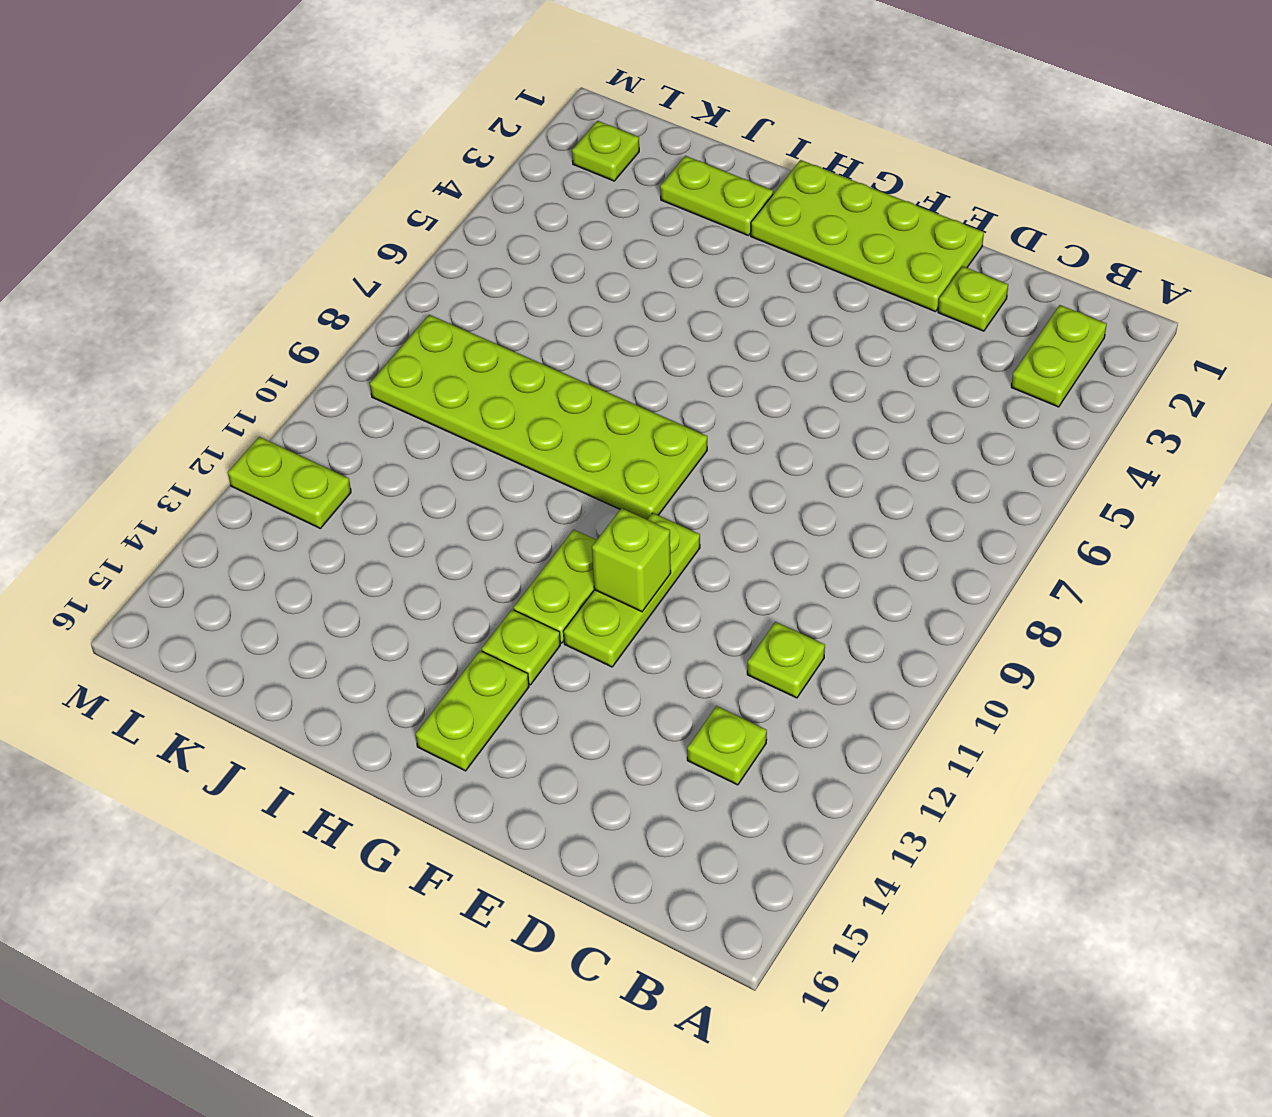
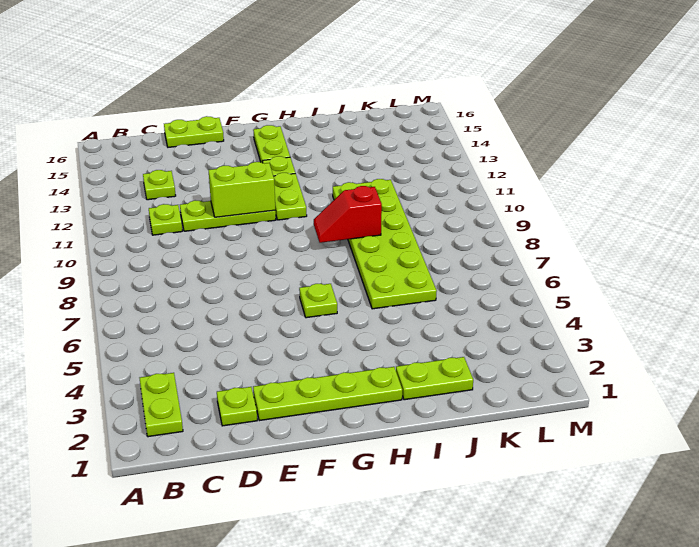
lime plate E1:H2 level 1 -> lime plate E2:H2 level 1
lime plate F10:F12 level 1 -> lime plate D11:F11 level 1
lime brick F11 level 2 -> lime brick E11:F11 level 2
lime plate G8:L9 level 1 -> lime plate I6:J11 level 1
none -> red slope H9:I9 level 2 top I
lime plate L2 level 1 -> lime plate G6 level 1
lime plate L12:M12 level 1 -> lime plate D16:E16 level 1

